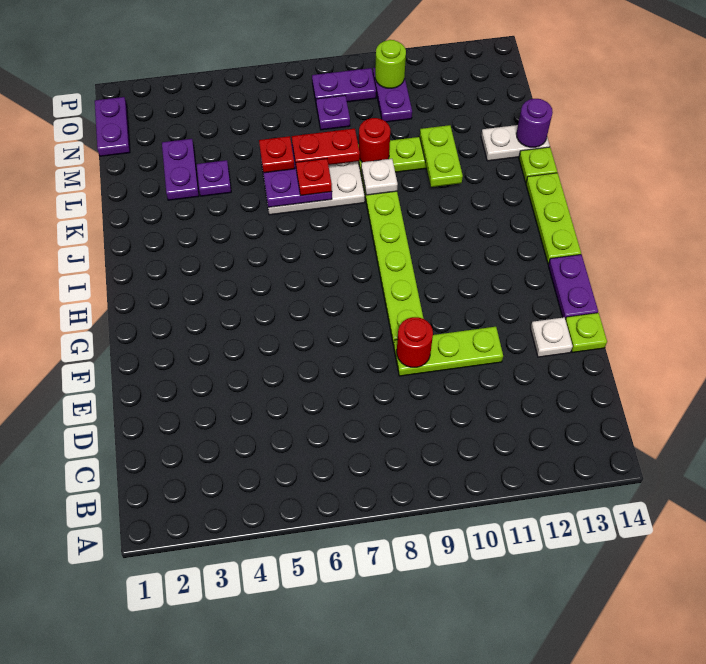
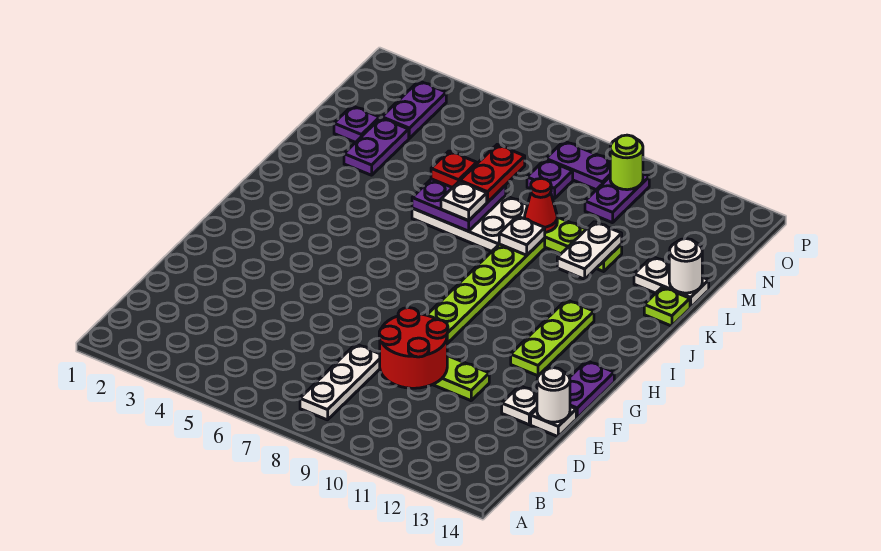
none -> white plate B8:D8 level 1
red round brick E9 level 2 -> red round brick D9:E10 level 2
lime plate E14 level 1 -> white plate E14 level 1
none -> white round brick E14 level 2
lime plate H14:J14 level 1 -> lime plate G12:I12 level 1
red plate K7 level 3 -> white plate K7 level 3
lime plate K11:L11 level 2 -> white plate K11:L11 level 2
purple plate L4 level 1 -> purple plate M2 level 1
red plate L7:L8 level 3 -> red plate L7:M7 level 3
red round brick L9 level 2 -> red cone L9 level 2
purple round brick L14 level 2 -> white round brick L14 level 2
purple plate N1:O1 level 1 -> purple plate N3:O3 level 1

